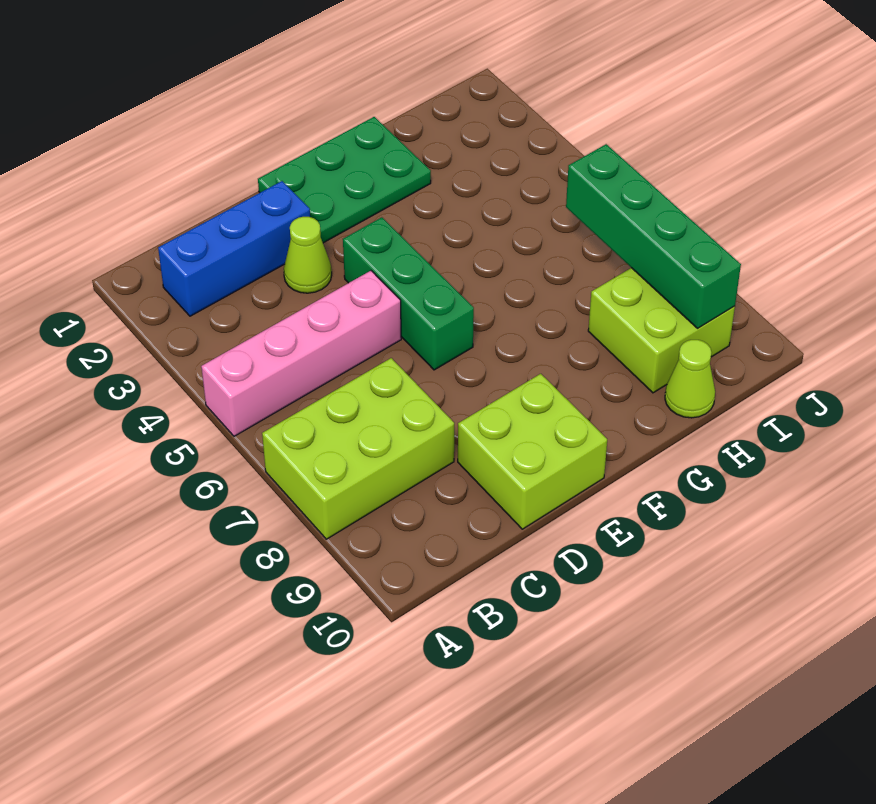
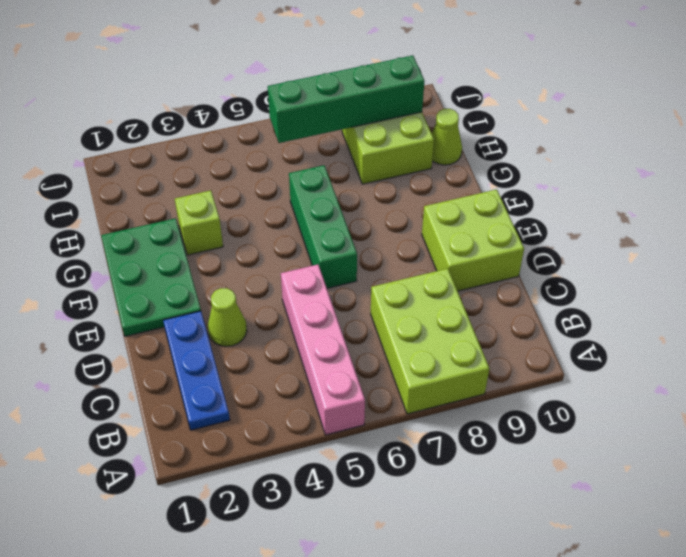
blue brick B2:D2 level 1 -> blue plate B2:D2 level 1
green brick E4:E6 level 1 -> green brick E6:G6 level 1
none -> lime brick G3 level 1

